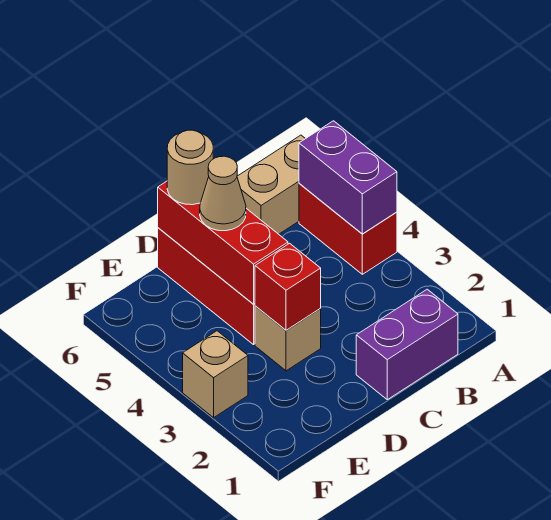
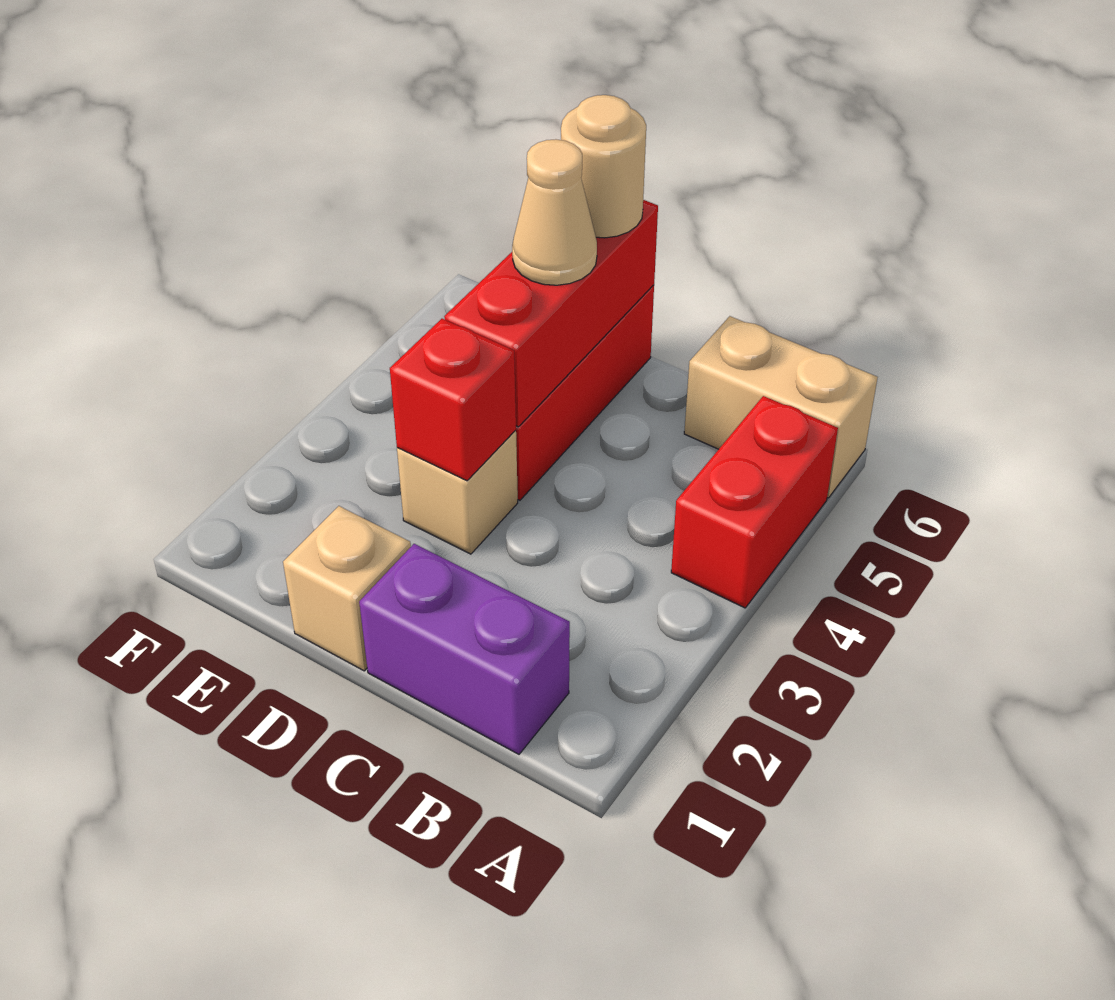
purple brick A4:A5 level 2 -> none
tan brick F3 level 1 -> tan brick D1 level 1

